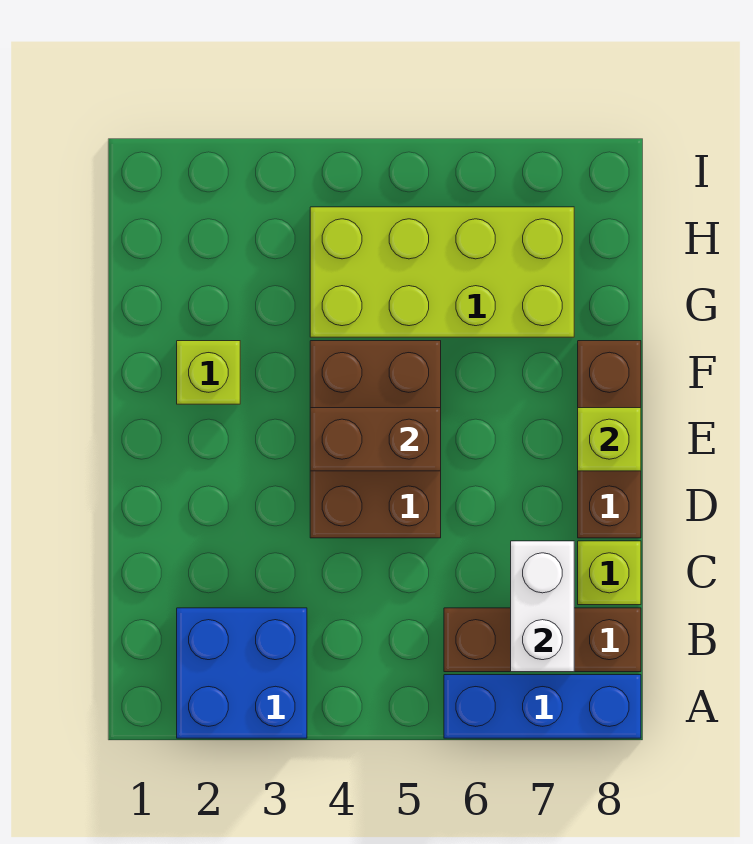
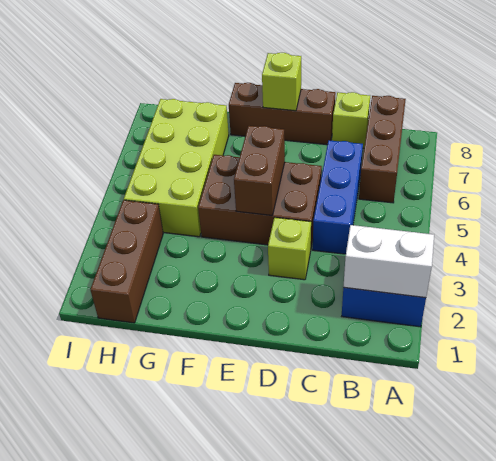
blue brick A6:A8 level 1 -> blue brick C4:C6 level 1
white brick B7:C7 level 2 -> white brick A2:B2 level 2
lime brick F2 level 1 -> lime brick D3 level 1
none -> brown brick H1:H3 level 1

